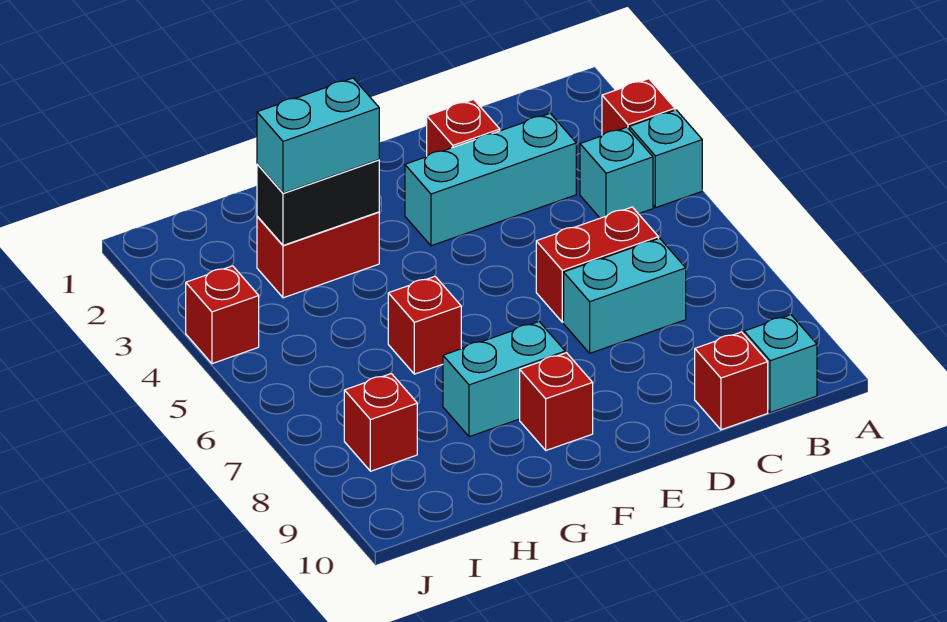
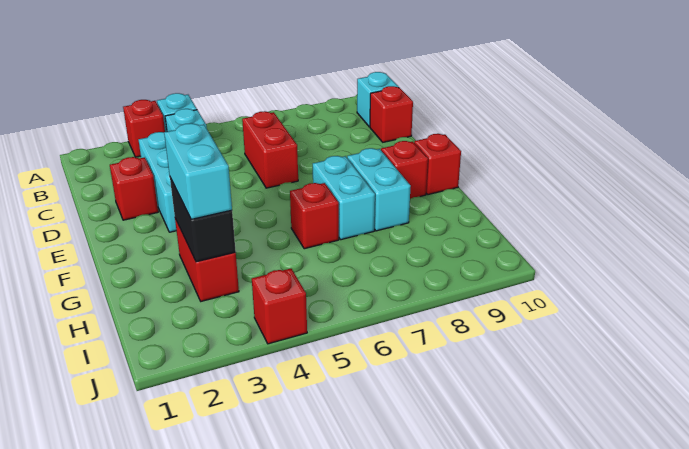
cyan brick C7:D7 level 1 -> cyan brick F7:G7 level 1
red brick I8 level 1 -> red brick F10 level 1

